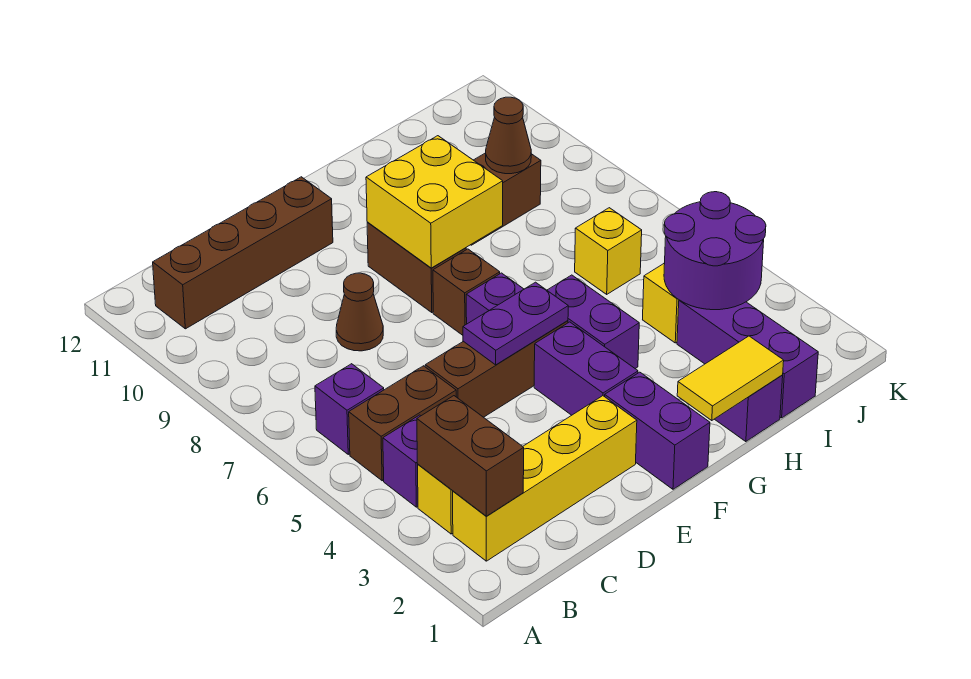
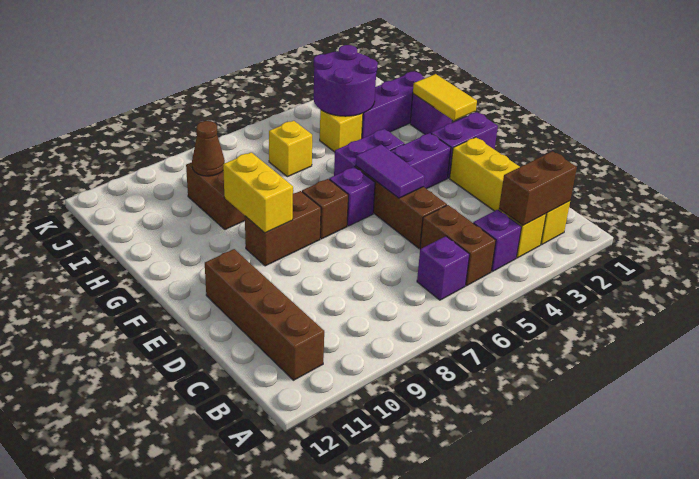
brown cone D8 level 1 -> none
purple plate E5:F5 level 2 -> purple tile E5:F5 level 2
yellow brick F8:G9 level 2 -> yellow brick F9:G9 level 2

